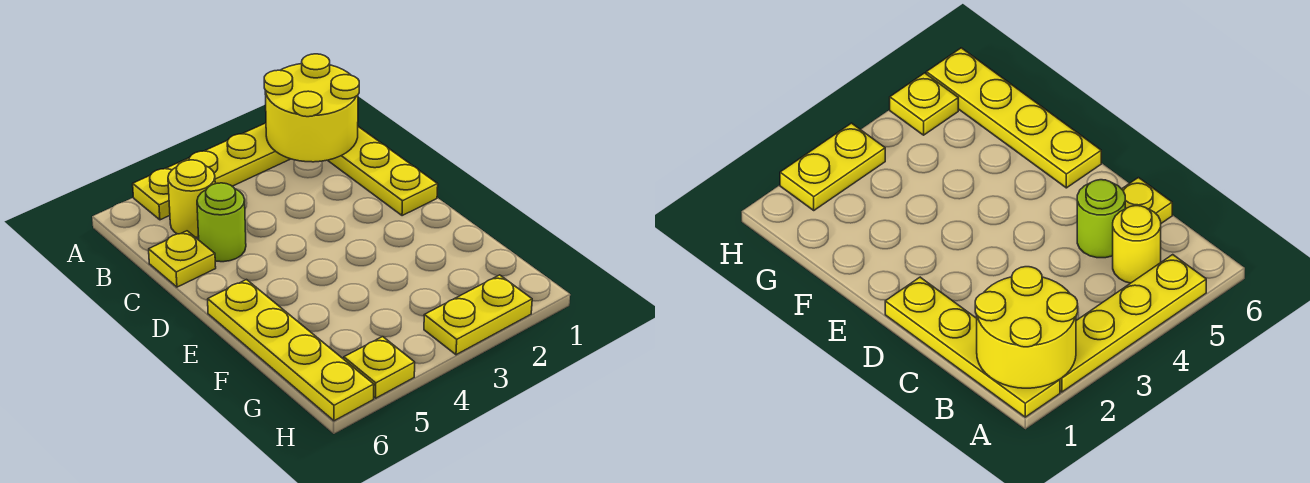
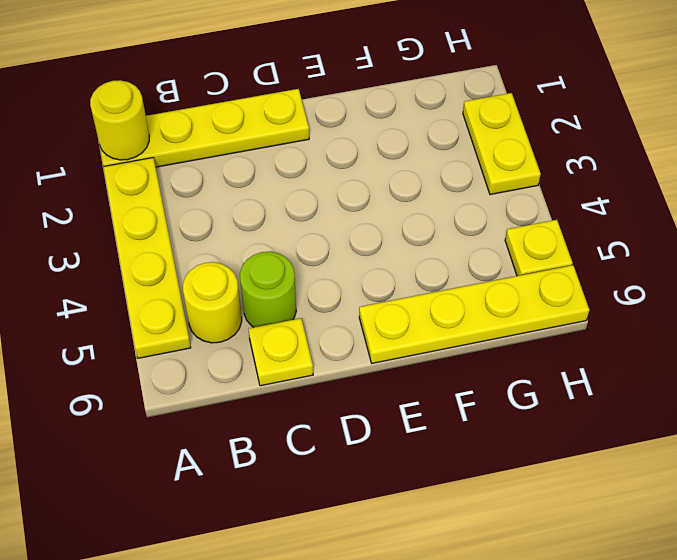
yellow round brick A1:B2 level 2 -> yellow round brick A1 level 2

